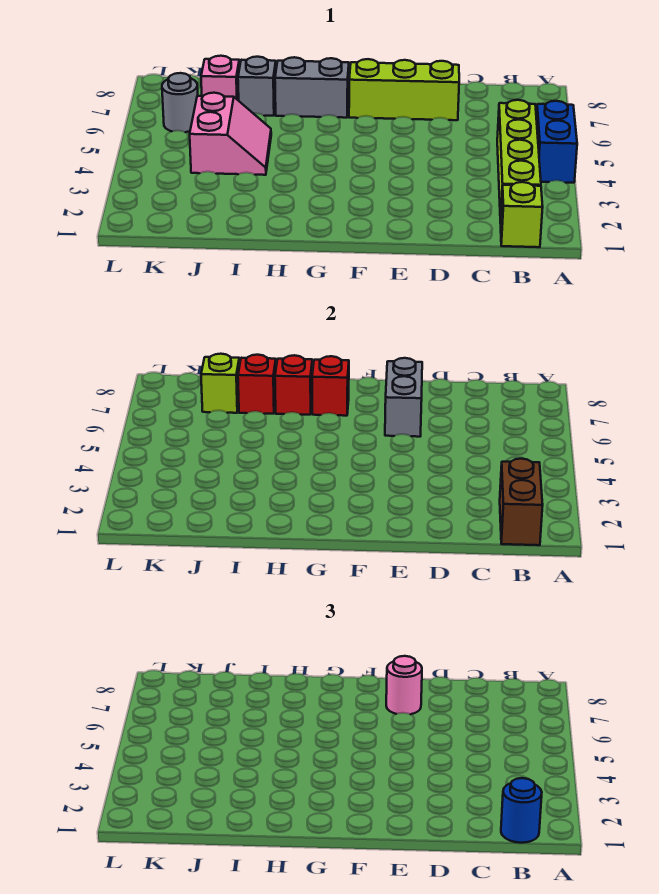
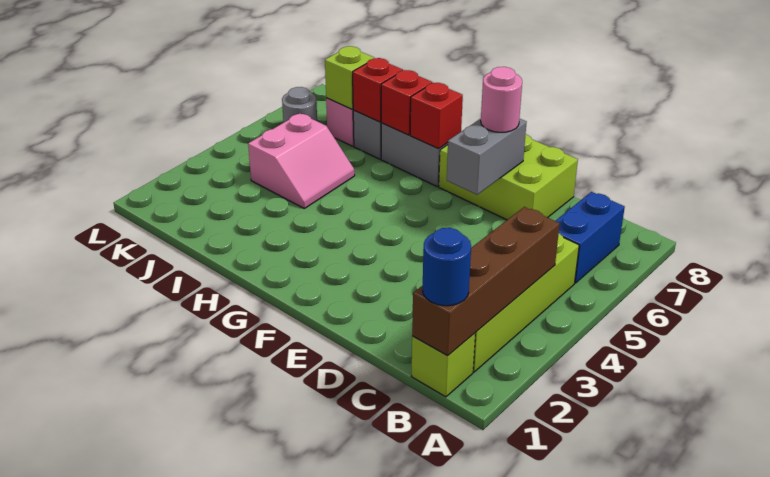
blue brick A4:A5 level 1 -> blue brick B6:B7 level 1
brown brick B1:B2 level 2 -> brown brick B1:B4 level 2
lime brick D7:F7 level 1 -> lime brick D7:F8 level 1

